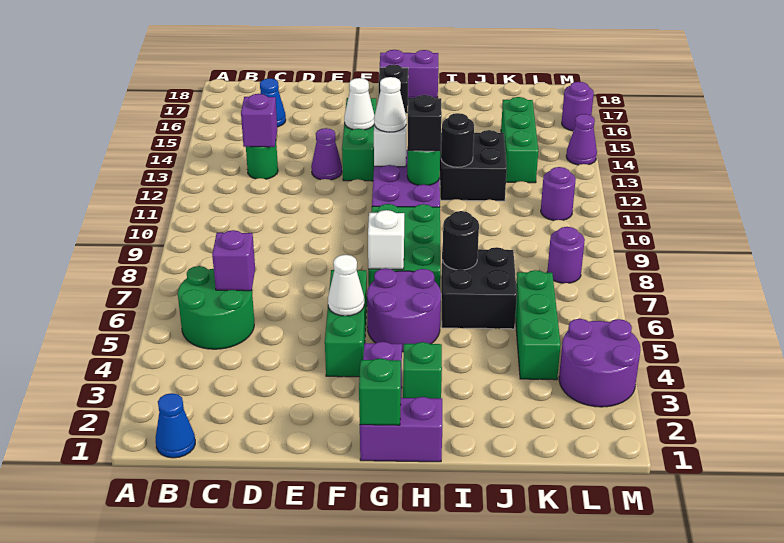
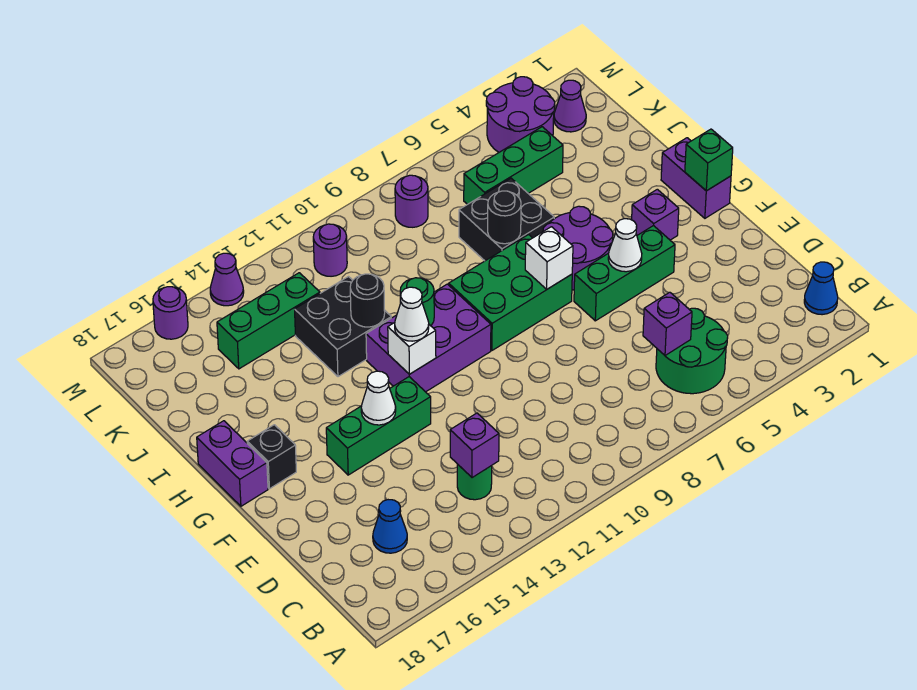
purple cone E13 level 1 -> purple cone L2 level 1
green brick H3 level 1 -> none
black brick H11 level 3 -> none

